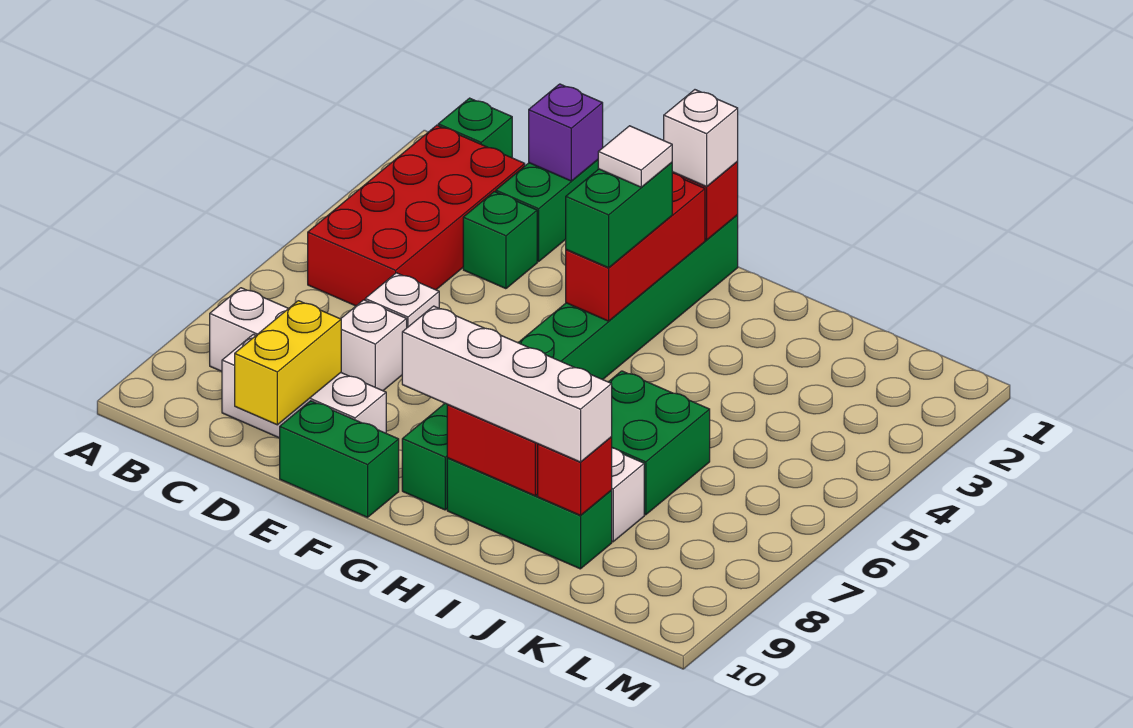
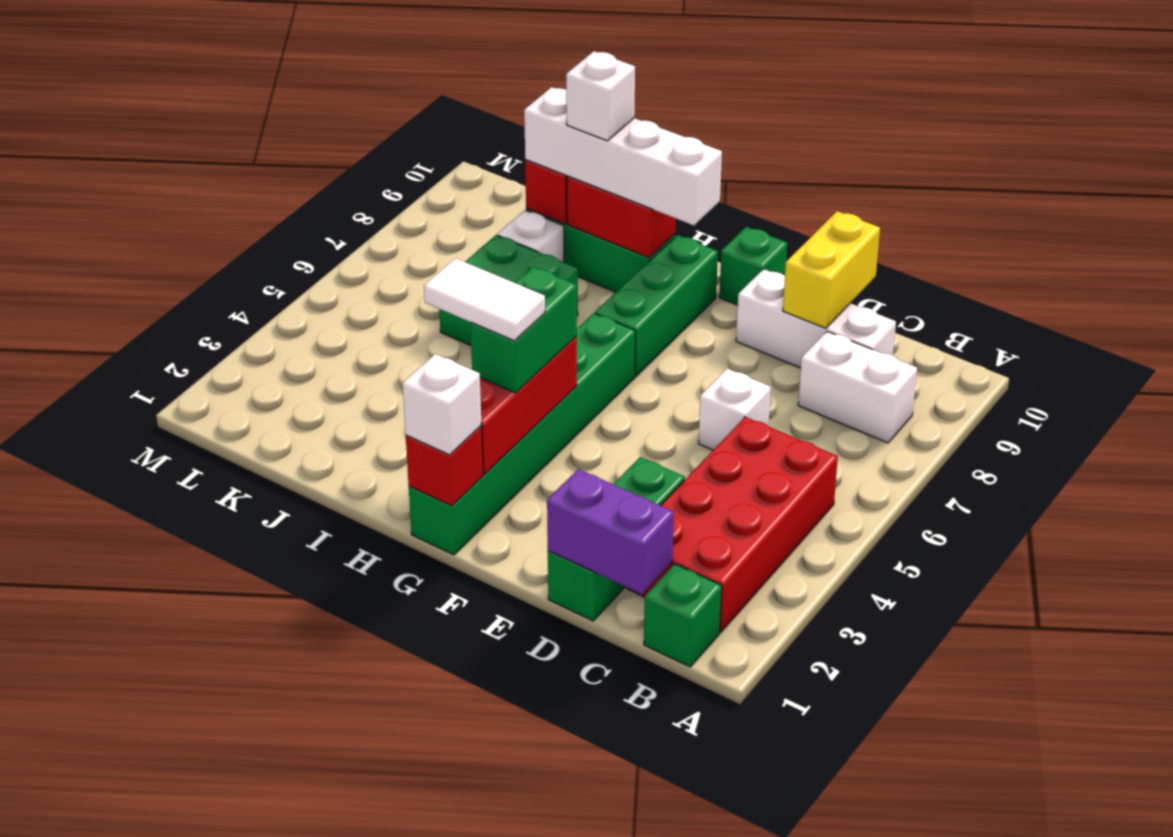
purple brick D1 level 2 -> purple brick C1:D1 level 2
white brick D7 level 1 -> white brick I9 level 4
green brick E10:F10 level 1 -> green brick F10 level 1
white tile G3 level 4 -> white tile G3:H3 level 4

